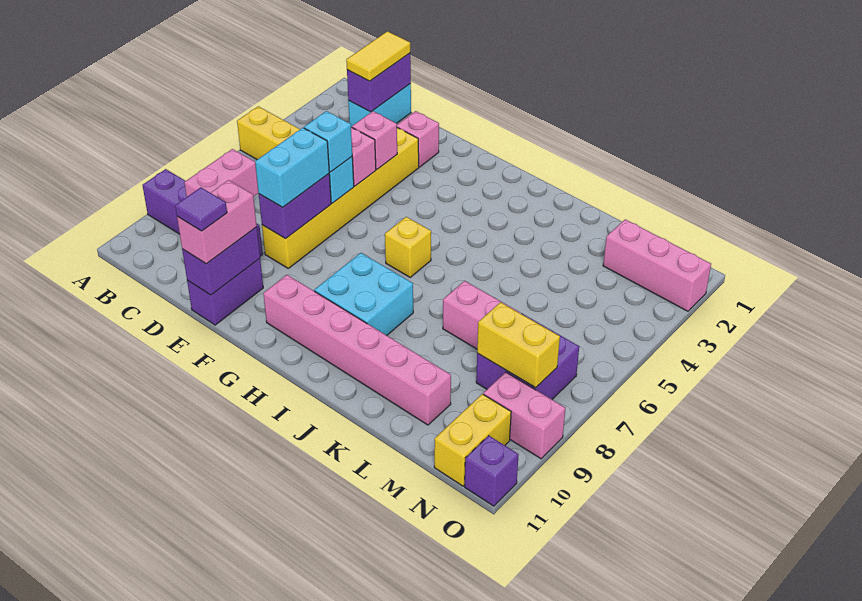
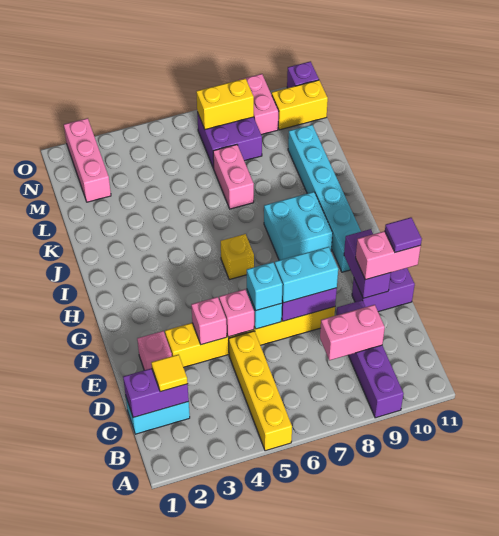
yellow tile C1:C2 level 3 -> yellow tile C2 level 3
purple brick E10:E11 level 2 -> purple brick E10:F10 level 2
pink brick G10:L10 level 1 -> cyan brick G10:L10 level 1
yellow brick M8:N8 level 2 -> yellow brick N7:N8 level 2

